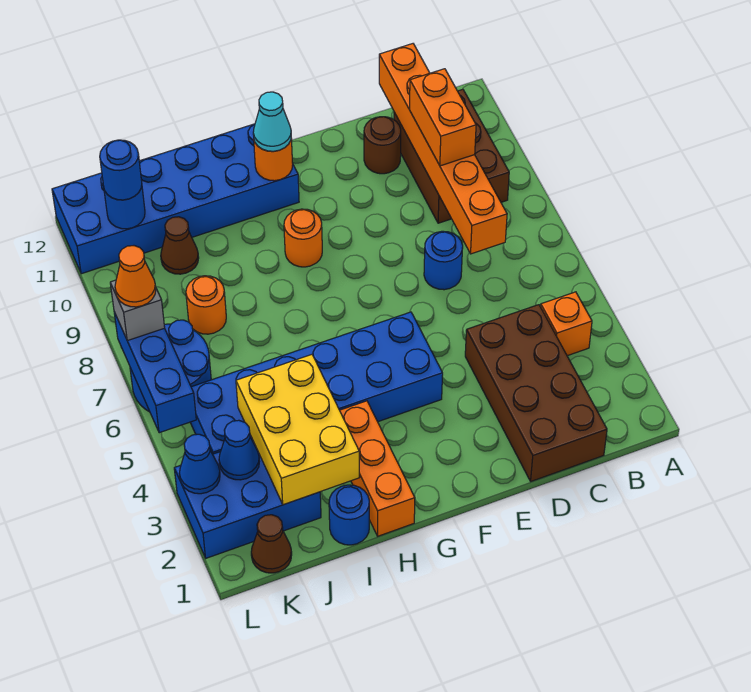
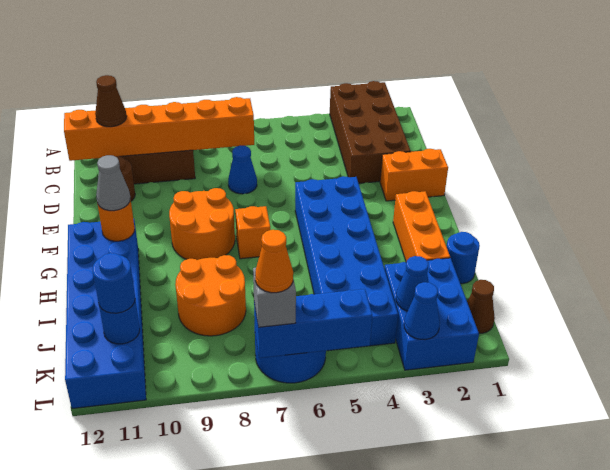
orange brick B4 level 1 -> orange brick G7 level 1
brown brick C1:D4 level 1 -> brown brick A2:D3 level 1
orange brick C9:C10 level 3 -> orange brick E1:E2 level 1
blue round brick D7 level 1 -> blue cone D7 level 1
orange round brick G9 level 1 -> orange round brick F8:G9 level 1
cyan cone G11 level 3 -> grey cone G11 level 3
orange brick H1:H3 level 1 -> orange brick G2:I2 level 1
yellow brick I2:J4 level 2 -> none
orange round brick J8 level 1 -> orange round brick I8:J9 level 1
brown cone J10 level 1 -> brown cone C11 level 3

